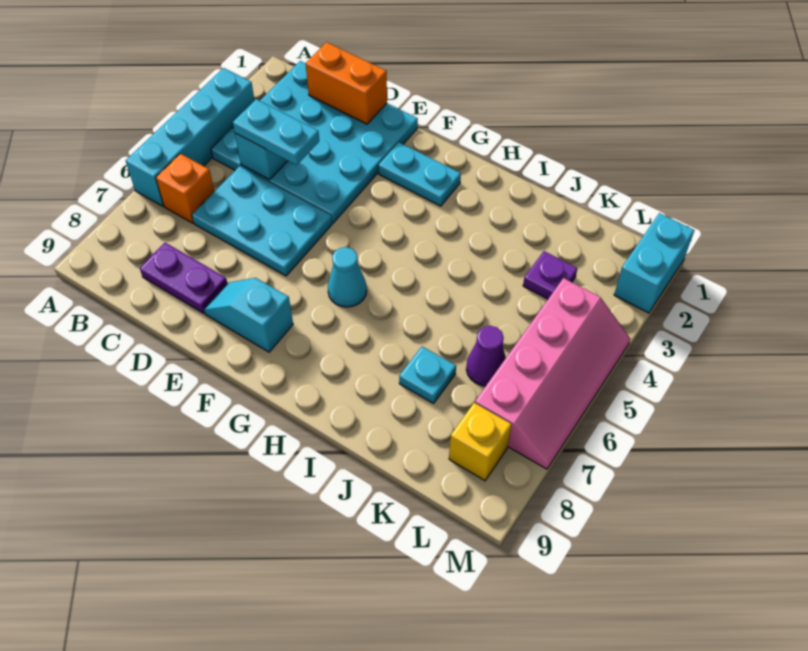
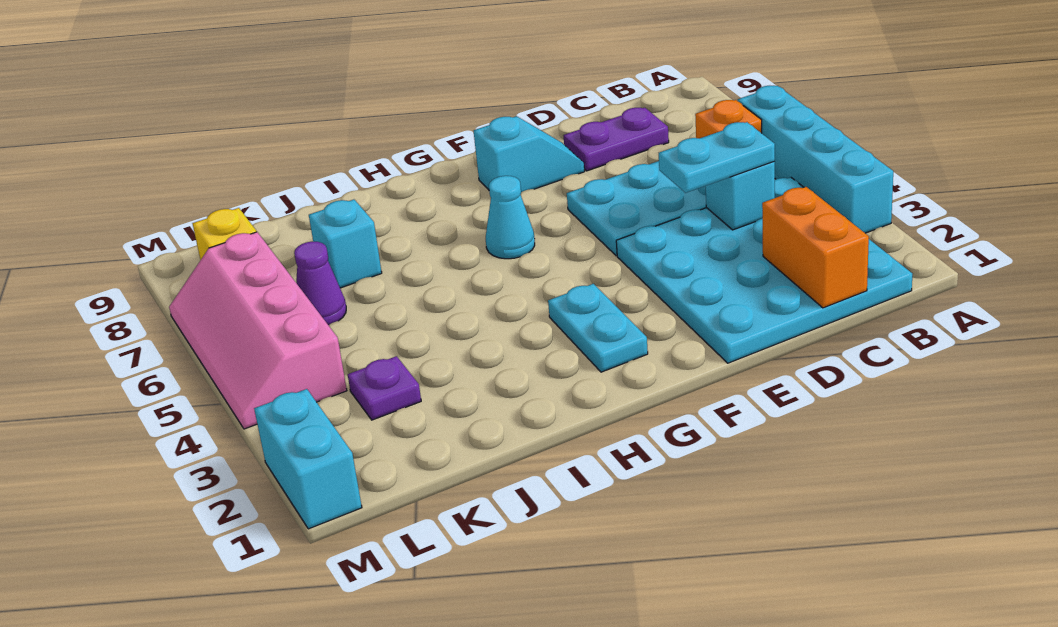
orange brick C1:D1 level 2 -> orange brick C1:C2 level 2
cyan plate F2:G2 level 1 -> cyan plate G2:G3 level 1
cyan plate J7 level 1 -> cyan brick J7 level 1

